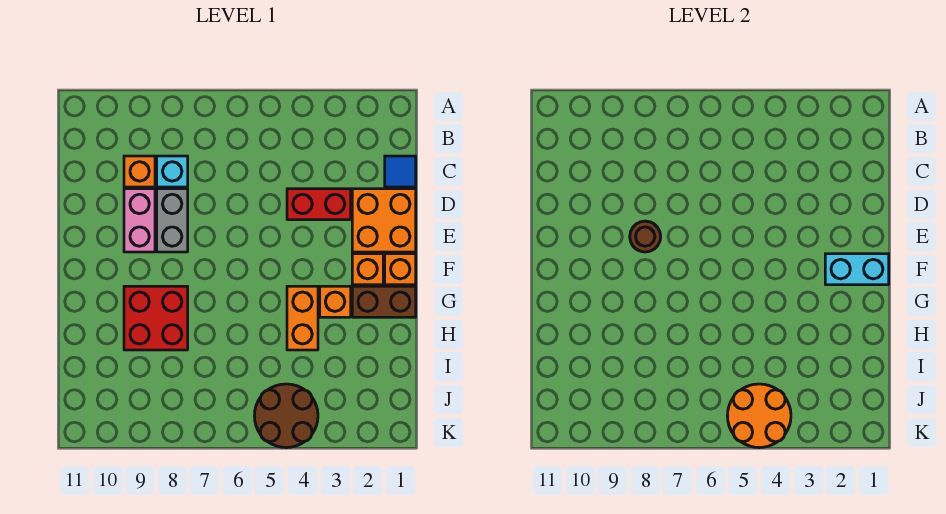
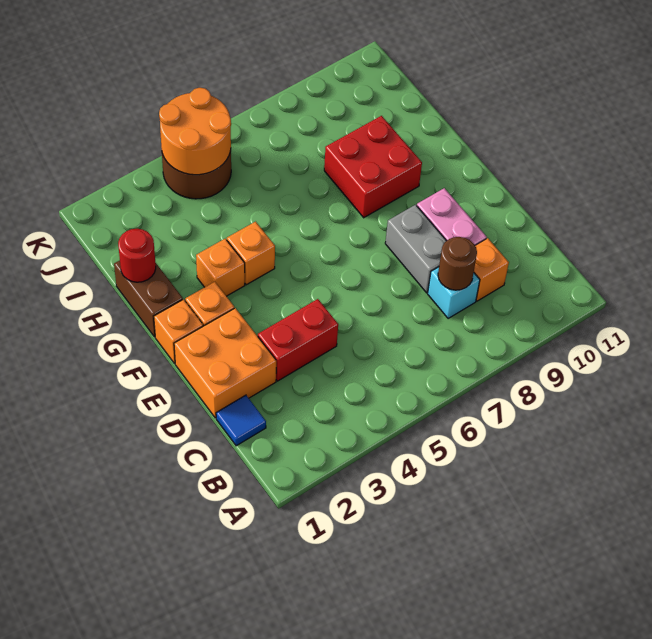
brown round brick E8 level 2 -> brown round brick C8 level 2
cyan brick F1:F2 level 2 -> none
brown brick G1:G2 level 1 -> brown brick G1:H1 level 1
orange brick G4:H4 level 1 -> orange brick G4 level 1
none -> red round brick H1 level 2

